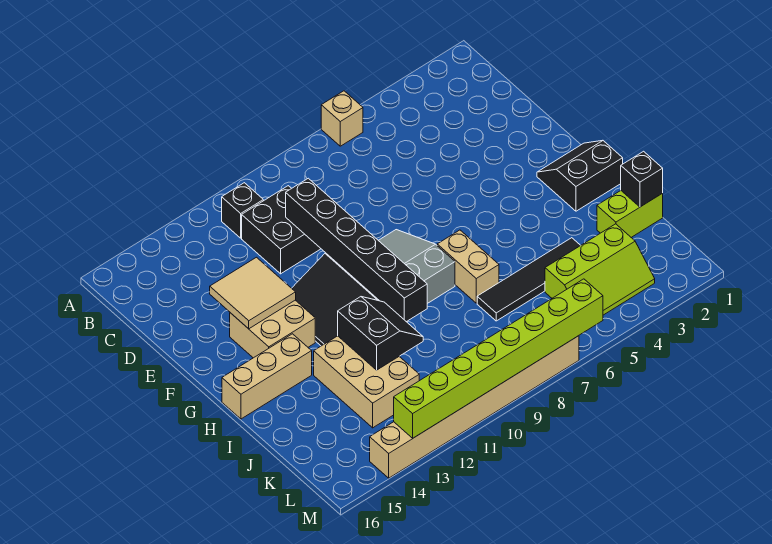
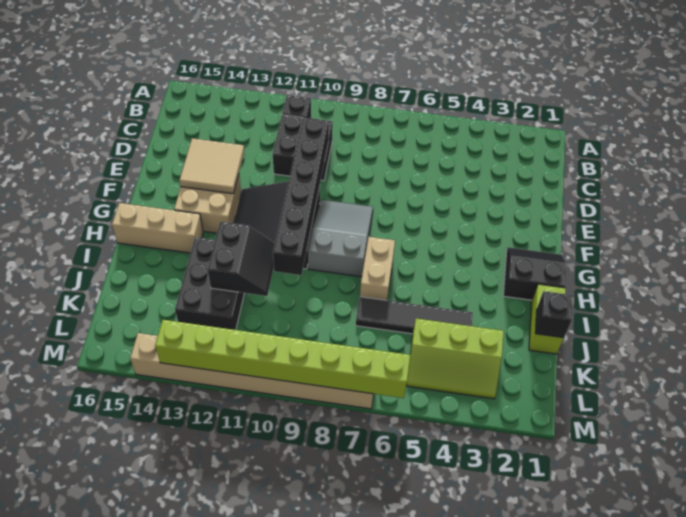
tan brick A6 level 1 -> none
tan brick I12:K13 level 1 -> black brick I12:K13 level 1
lime brick J1:J2 level 1 -> lime brick I1:J1 level 1

